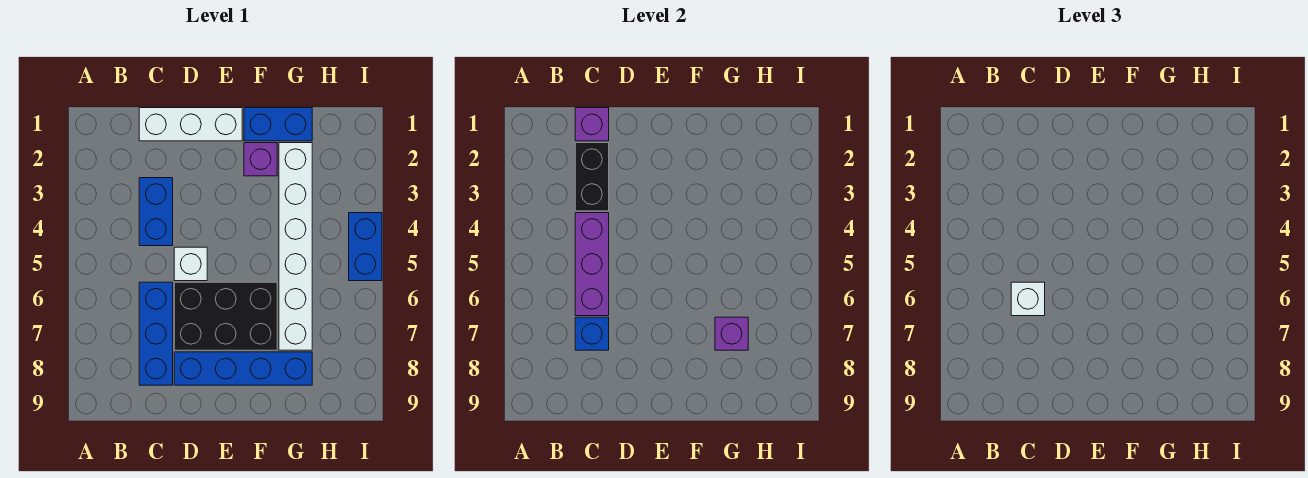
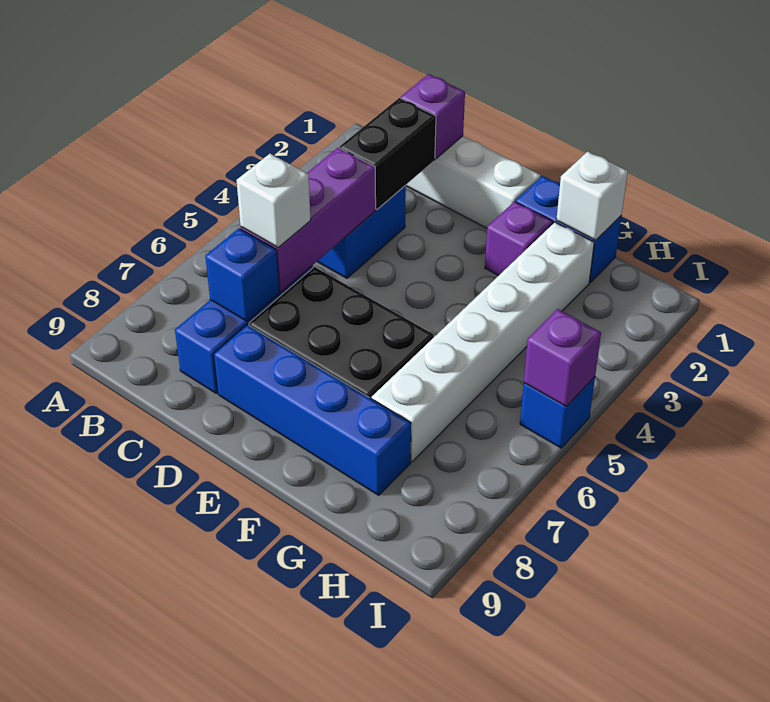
white brick D5 level 1 -> white brick G1 level 2
purple brick G7 level 2 -> purple brick I5 level 2
blue brick I4:I5 level 1 -> blue brick I5 level 1

